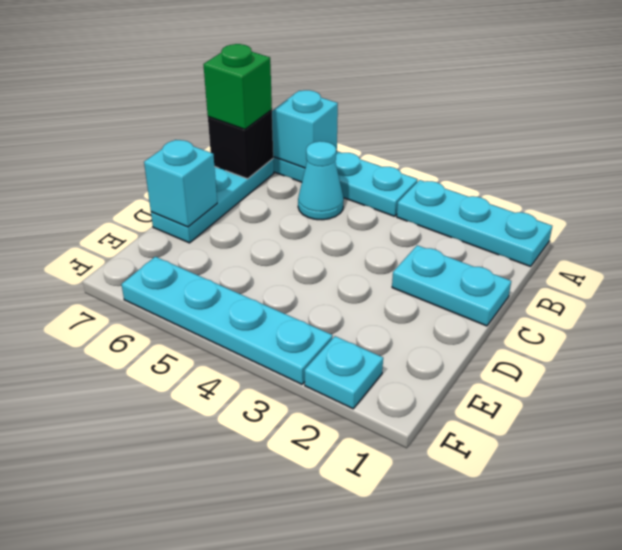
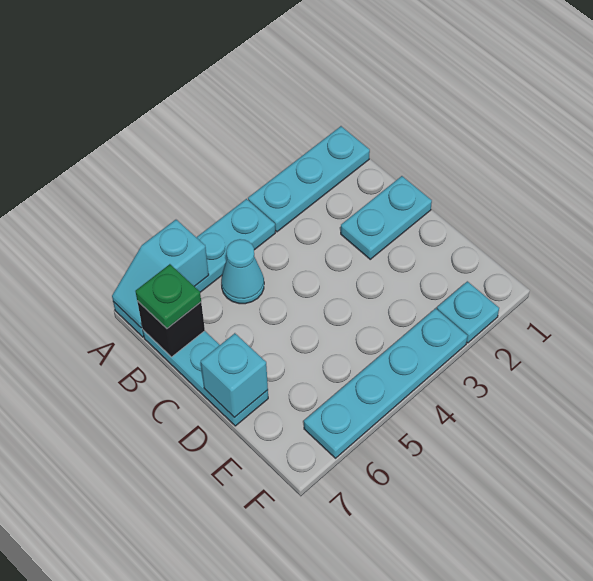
green brick B7 level 3 -> green plate B7 level 3

